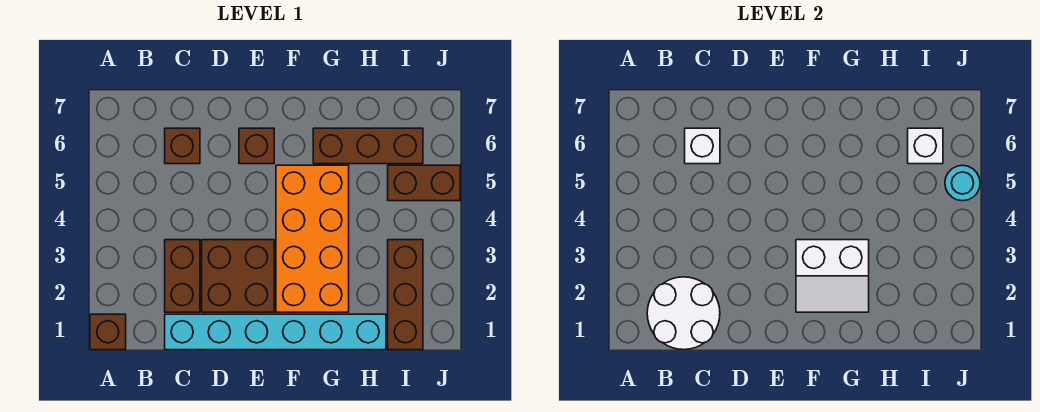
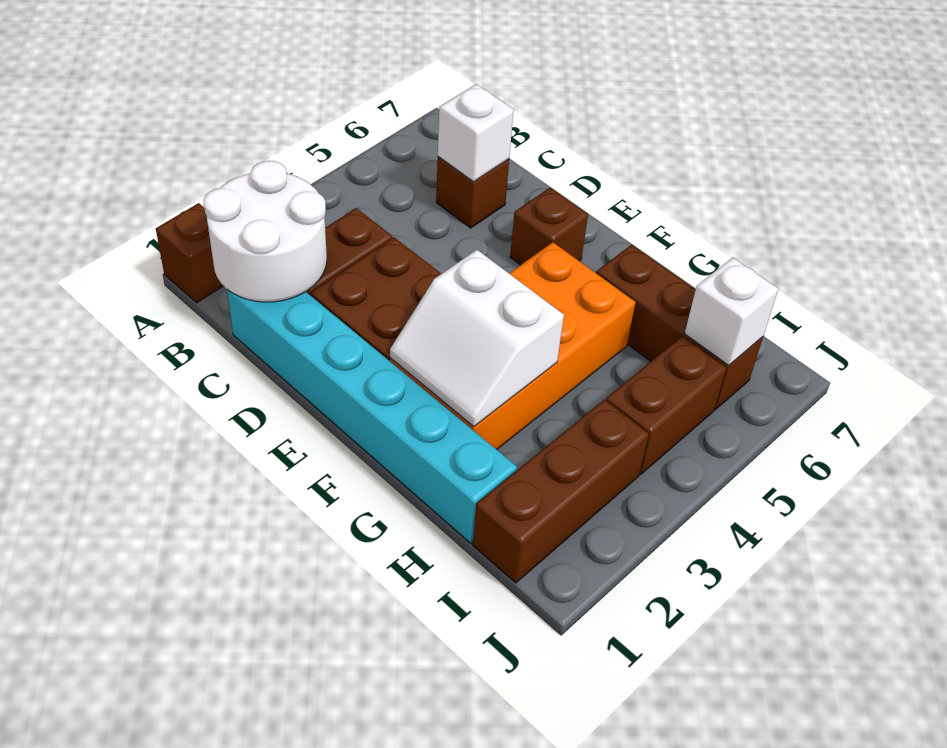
brown brick I5:J5 level 1 -> brown brick I4:I5 level 1
cyan round brick J5 level 2 -> none

